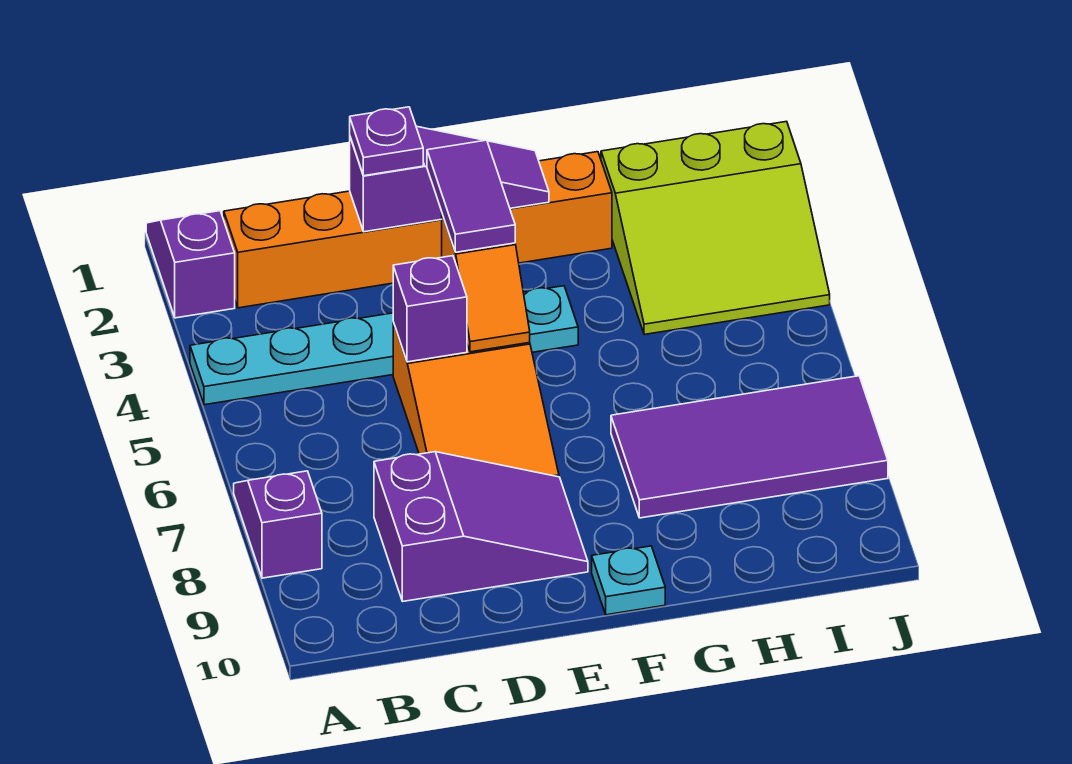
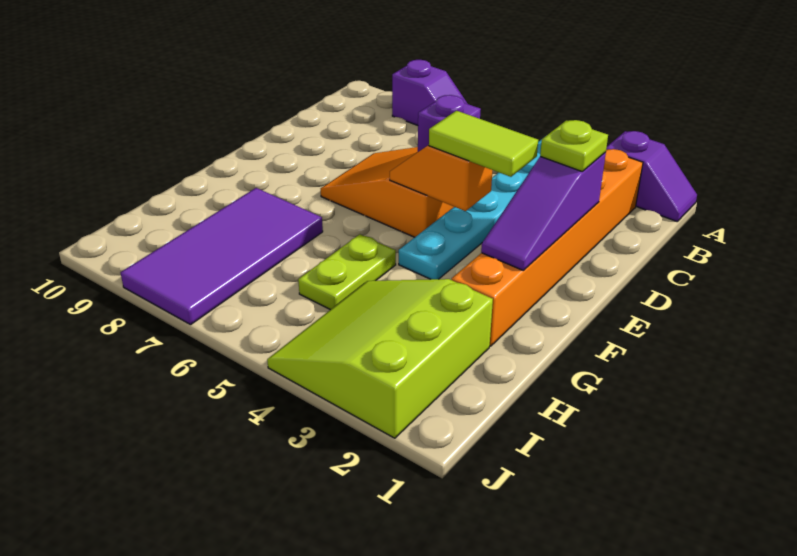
purple slope C8:E9 level 1 top C -> none
purple plate D2 level 3 -> lime plate D2 level 3
purple tile E3:E4 level 3 -> lime tile E3:E4 level 3
cyan plate F10 level 1 -> none
none -> lime plate G5:H5 level 1

